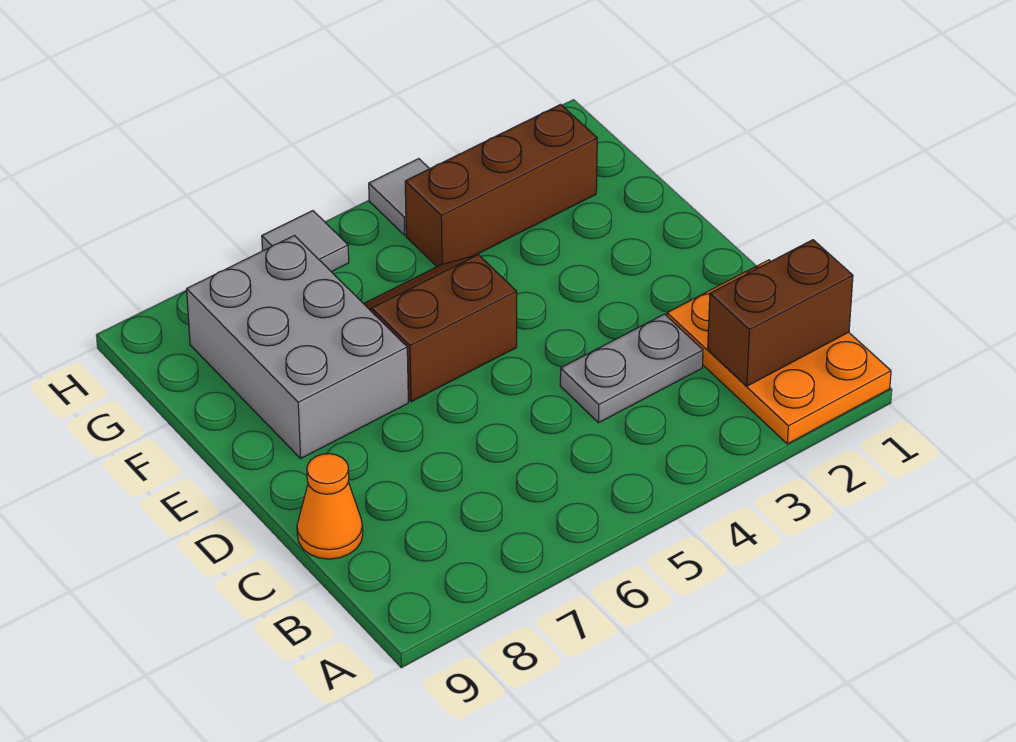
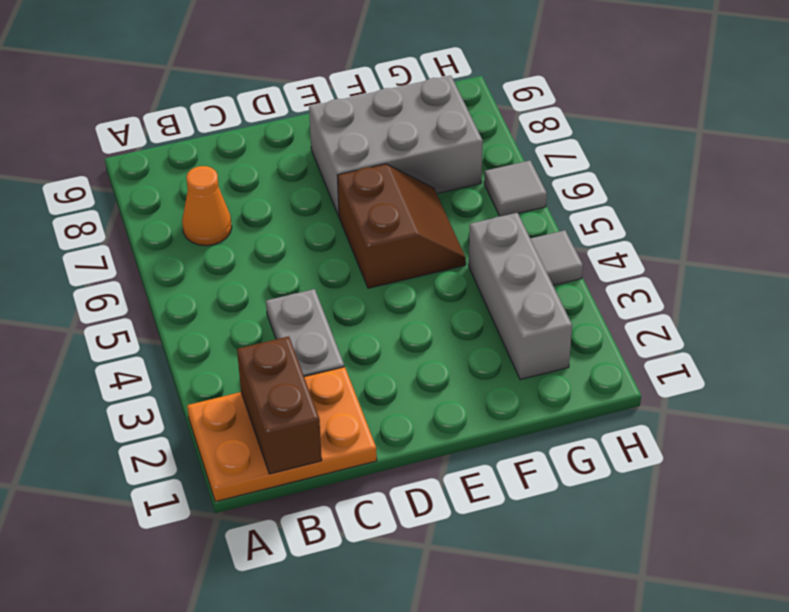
orange cone C9 level 1 -> orange cone B7 level 1
brown brick G2:G4 level 1 -> grey brick G2:G4 level 1

